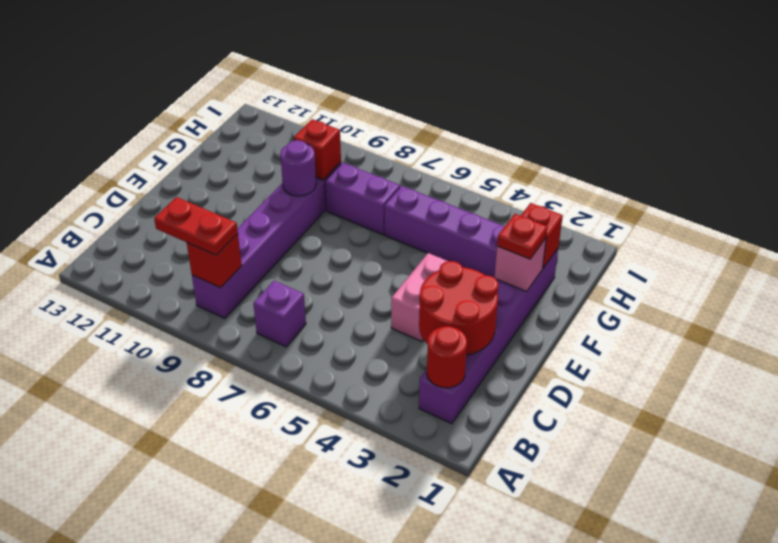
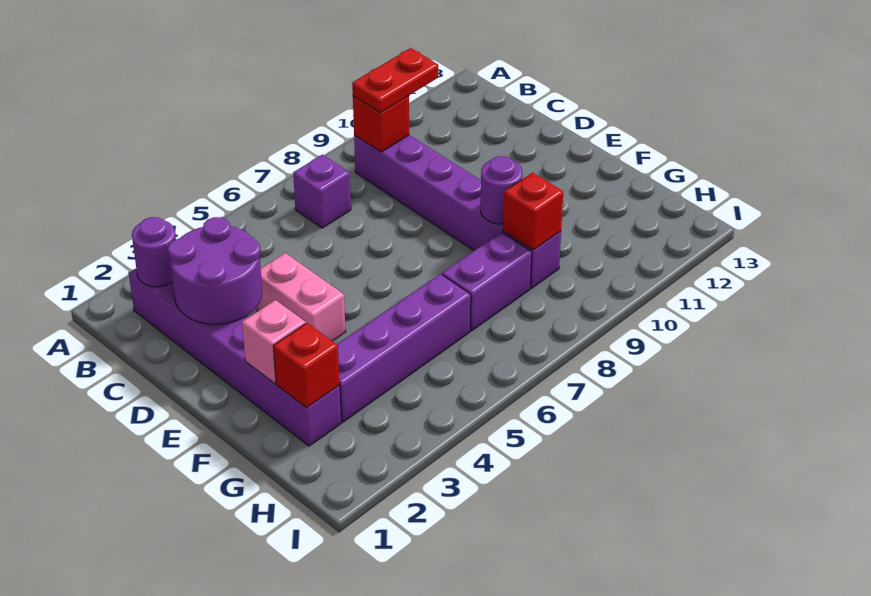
red round brick B2 level 2 -> purple round brick B2 level 2
red round brick C2:D3 level 2 -> purple round brick C2:D3 level 2
red plate F2 level 3 -> none

